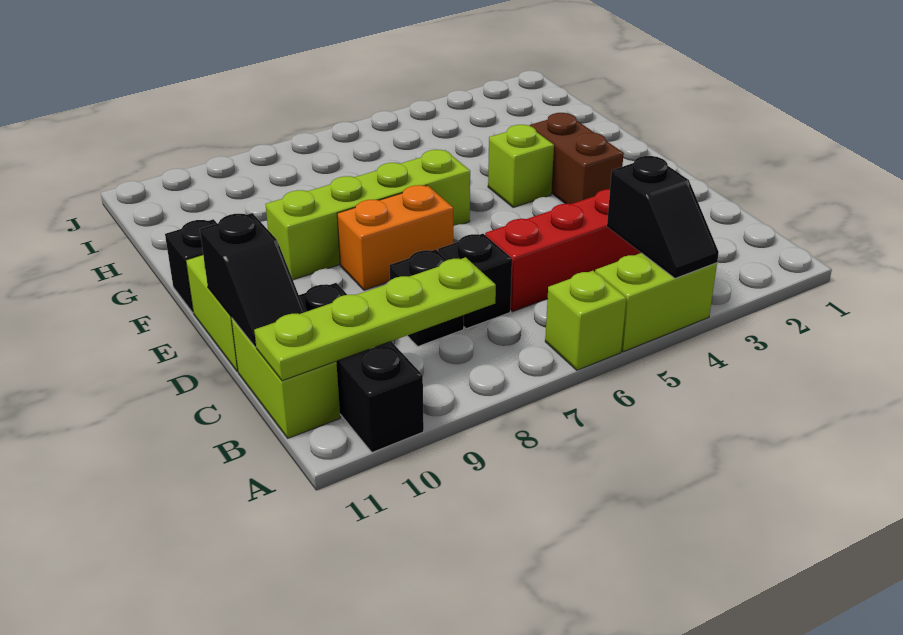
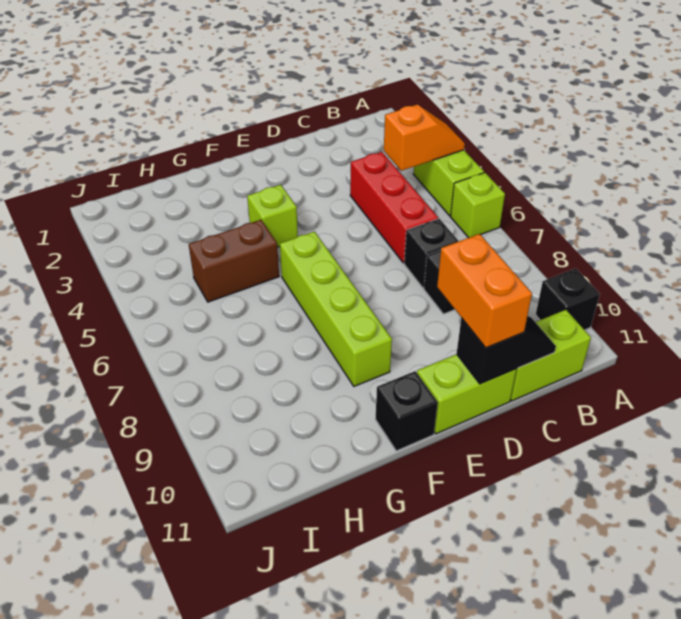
black slope A4:B4 level 2 top B -> orange slope A4:B4 level 2 top B
black brick A10:C10 level 1 -> black brick A10 level 1
lime plate B8:B11 level 2 -> none
brown brick E3:F3 level 1 -> brown brick G5:H5 level 1
orange brick E7:E8 level 1 -> orange brick D10:D11 level 3

